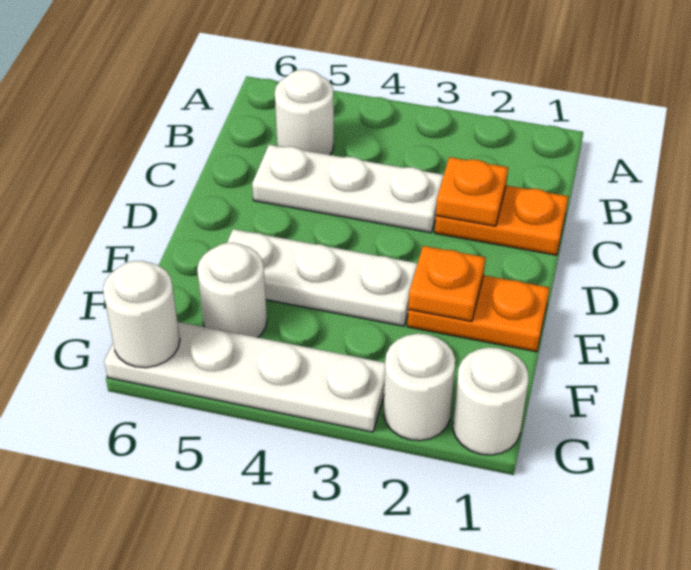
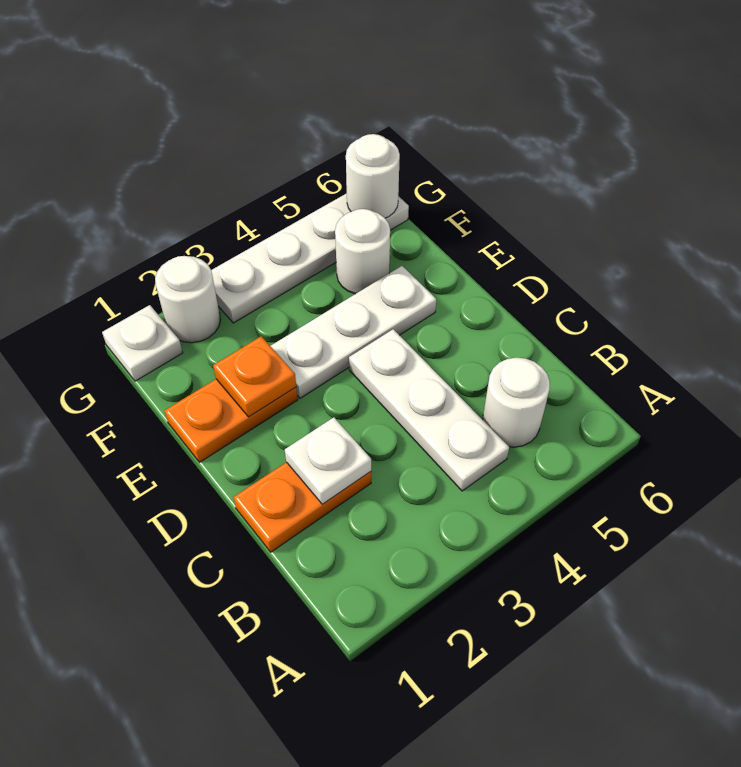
orange plate C2 level 2 -> white plate C2 level 2
white plate C3:C5 level 1 -> white plate B4:D4 level 1
white round brick G1 level 1 -> white plate G1 level 1

